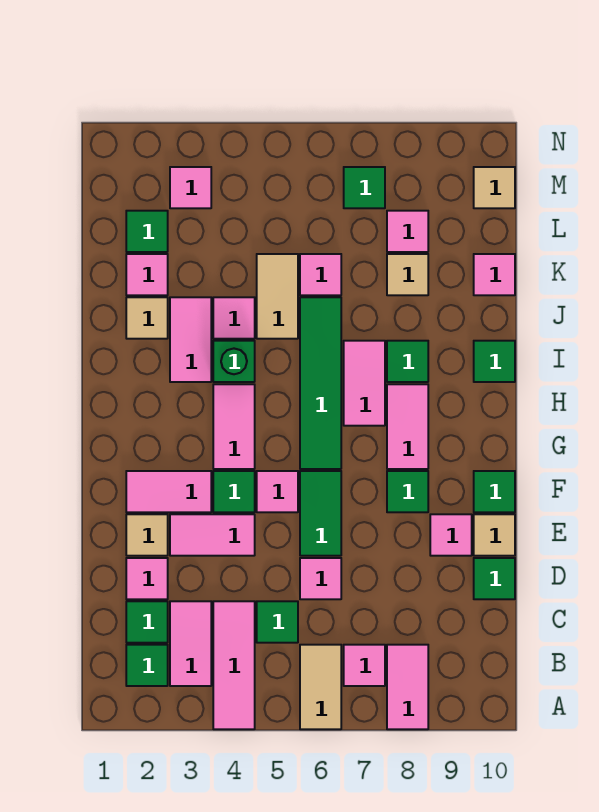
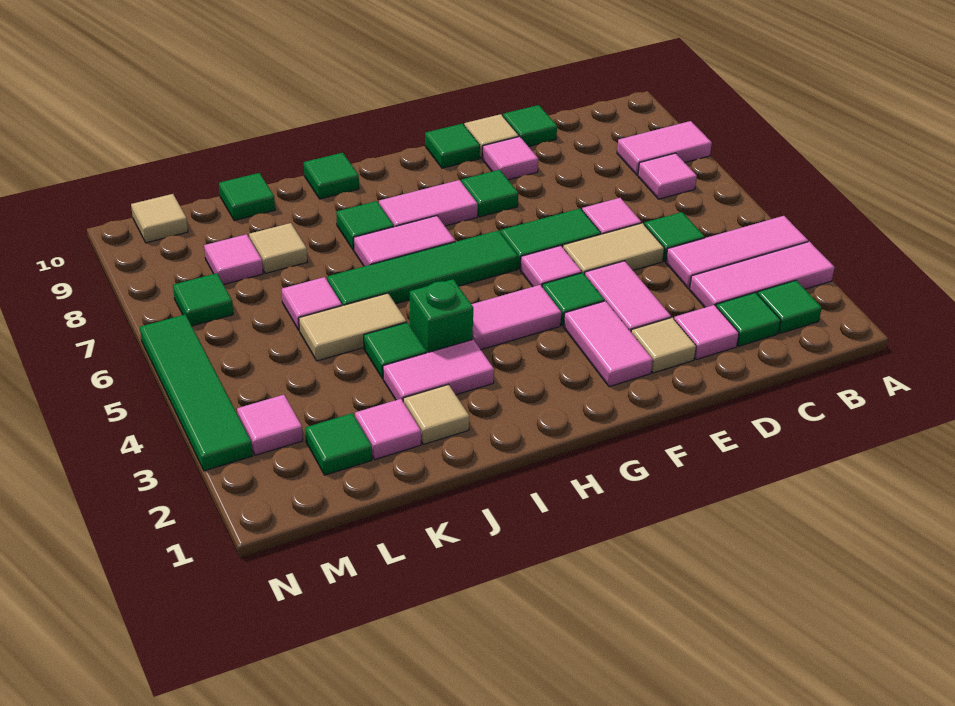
tan tile A6:B6 level 1 -> tan tile D5:E5 level 1
pink tile B3:C3 level 1 -> pink tile A3:C3 level 1
pink tile J4 level 1 -> green tile J4 level 1
pink tile K10 level 1 -> green tile K10 level 1
none -> green tile N3:N6 level 1

